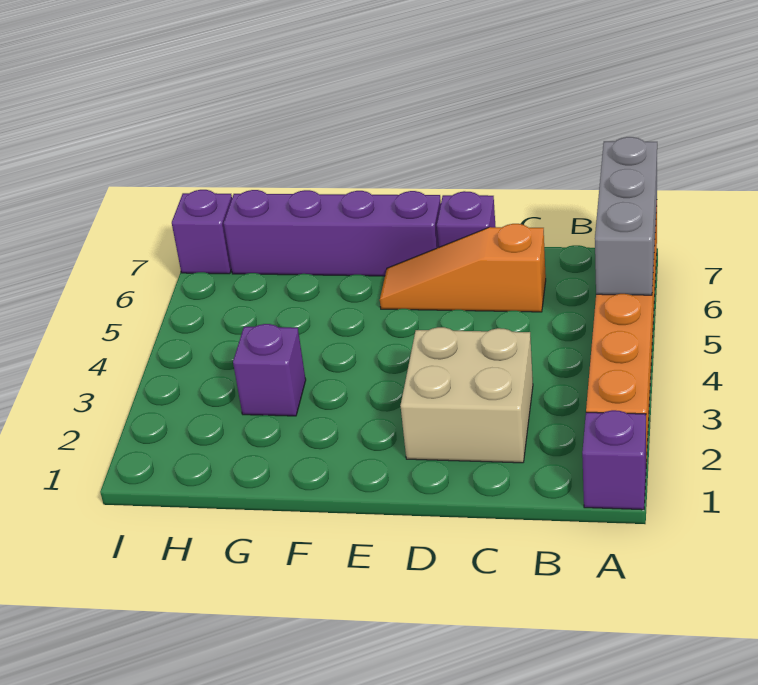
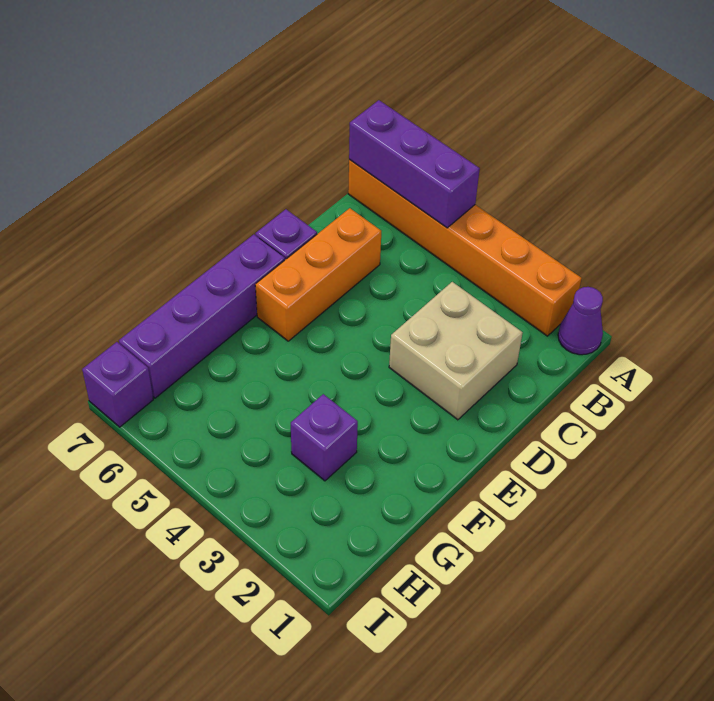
purple brick A1 level 1 -> purple cone A1 level 1
grey brick A5:A7 level 2 -> purple brick A5:A7 level 2
orange slope C6:E6 level 1 top C -> orange brick C6:E6 level 1

